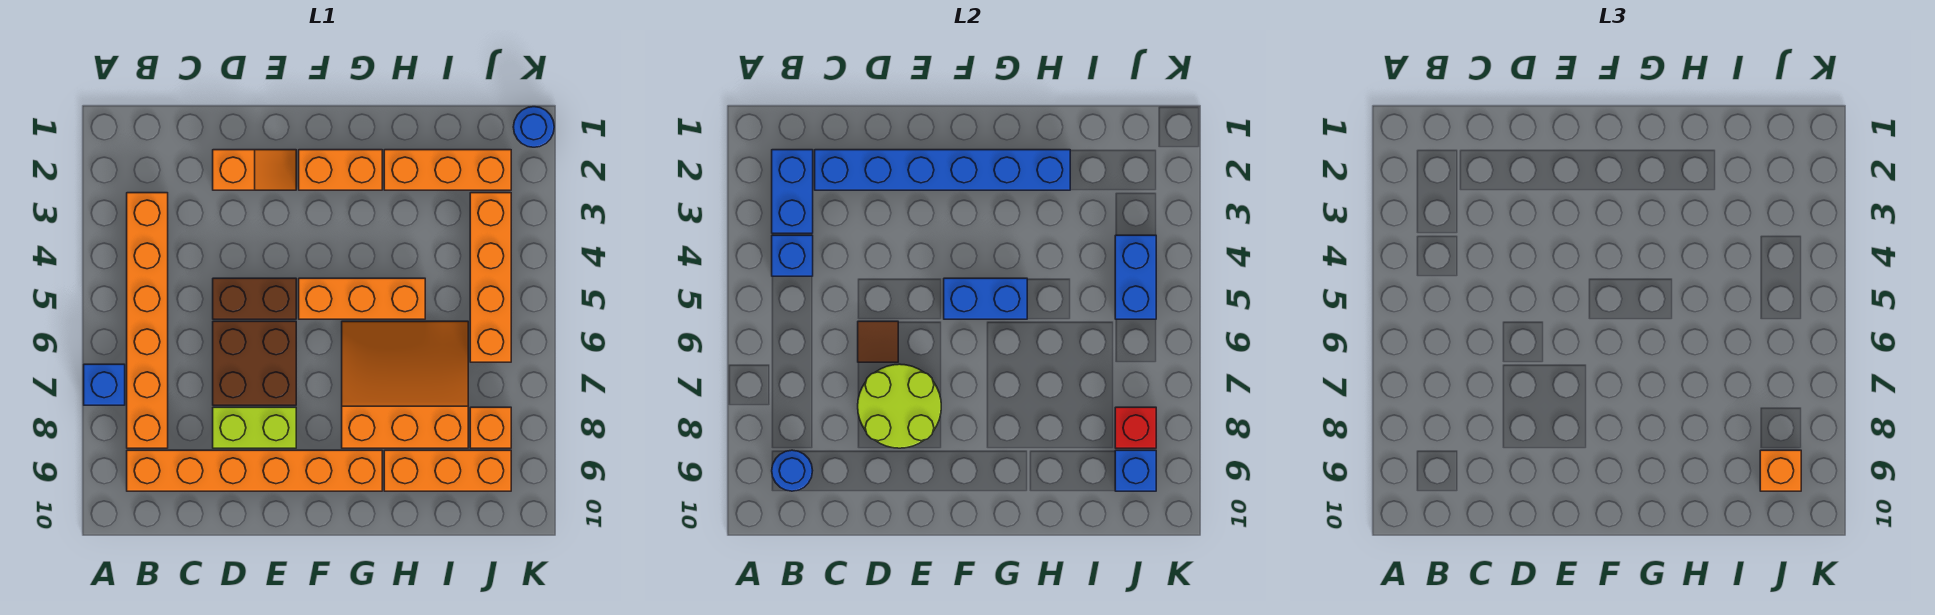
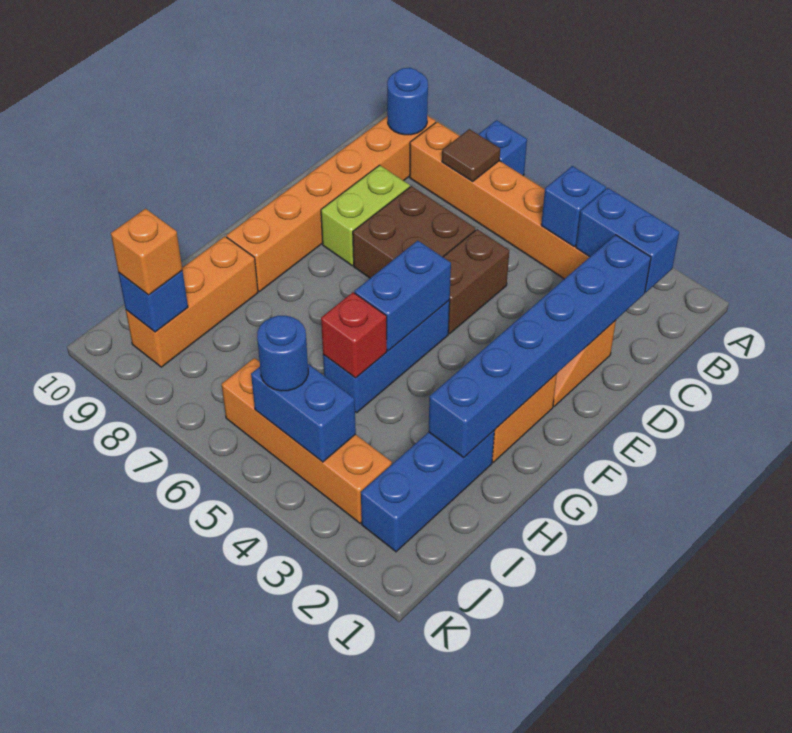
brown tile D6 level 2 -> brown tile B7 level 2
lime round brick D7:E8 level 2 -> none
orange brick F5:H5 level 1 -> blue brick F5:H5 level 1
orange slope G6:I8 level 1 top 8 -> none
orange brick H2:J2 level 1 -> blue brick H2:J2 level 1
orange brick J8 level 1 -> none
red brick J8 level 2 -> red brick H5 level 2
blue round brick K1 level 1 -> blue round brick J5 level 3

